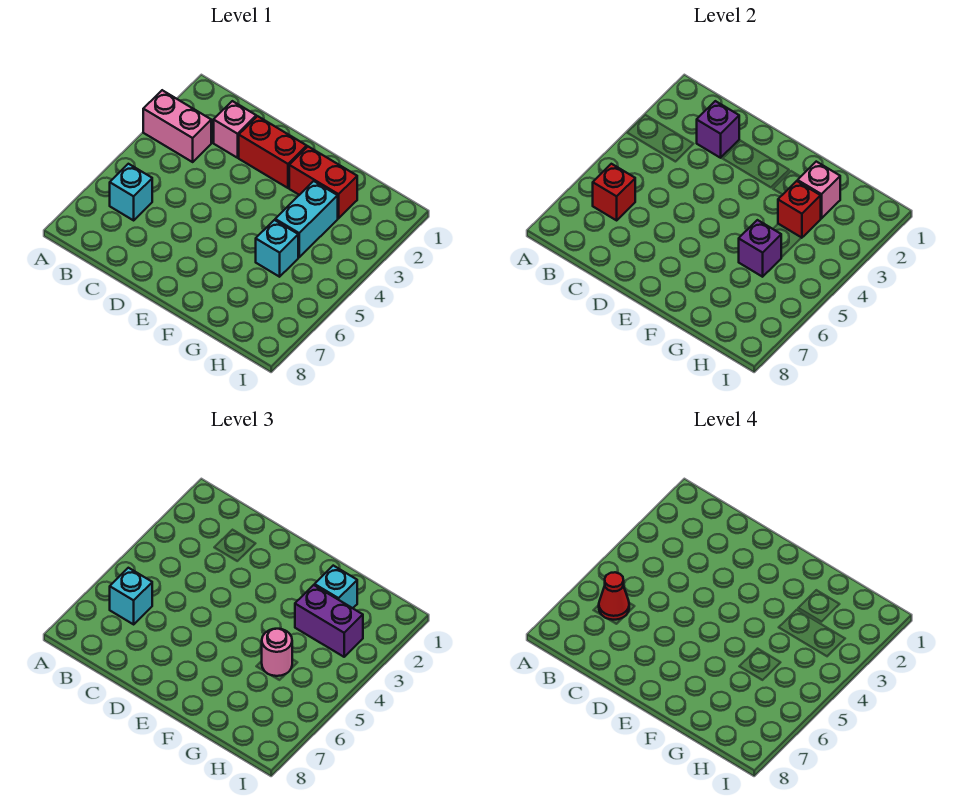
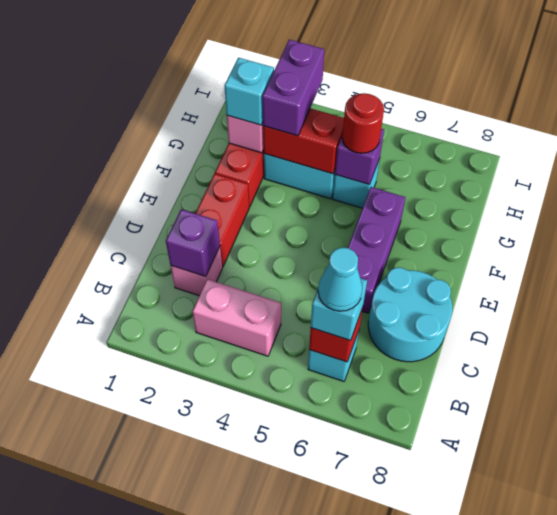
pink brick A3:B3 level 1 -> pink brick B3:B4 level 1
red cone B6 level 4 -> cyan cone B6 level 4
none -> cyan round brick C7:D8 level 1
none -> purple brick D6:F6 level 1
red brick G3 level 2 -> red brick G3:G4 level 2
pink round brick G5 level 3 -> red round brick G5 level 3

